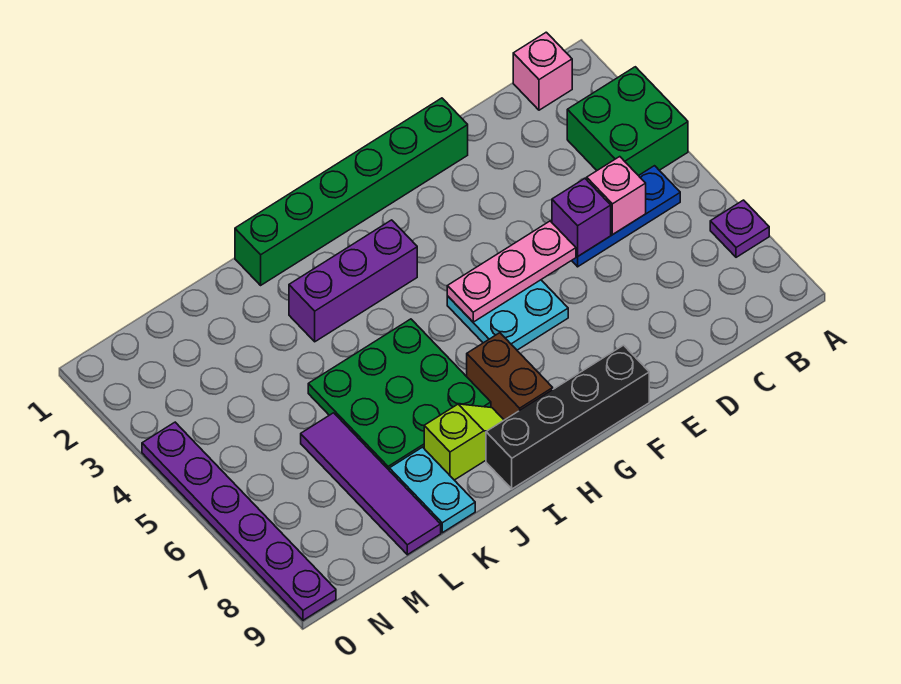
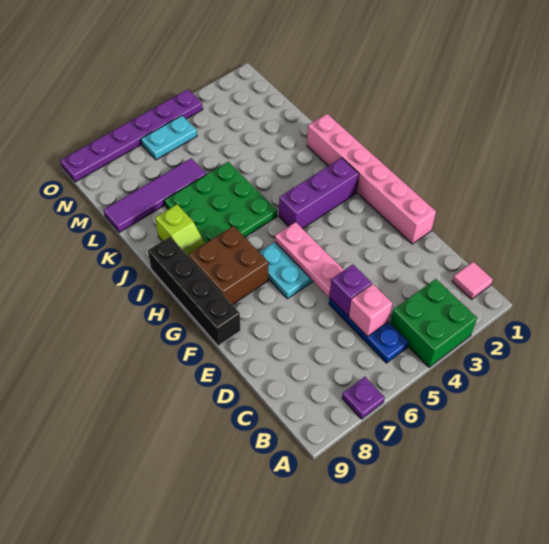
pink brick B1 level 1 -> pink tile B1 level 1
green brick E1:J1 level 1 -> pink brick E1:J1 level 1
purple brick H3:J3 level 1 -> purple brick H2:H4 level 1
brown brick H7:H8 level 1 -> brown brick G7:H8 level 1
cyan plate K8:K9 level 1 -> cyan plate N5:N6 level 1

